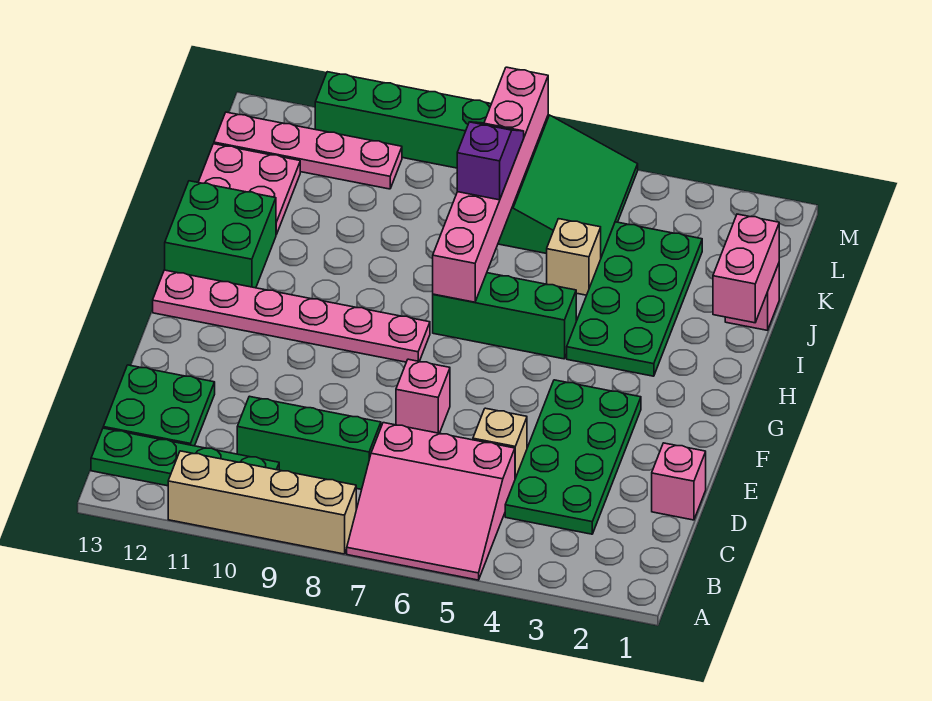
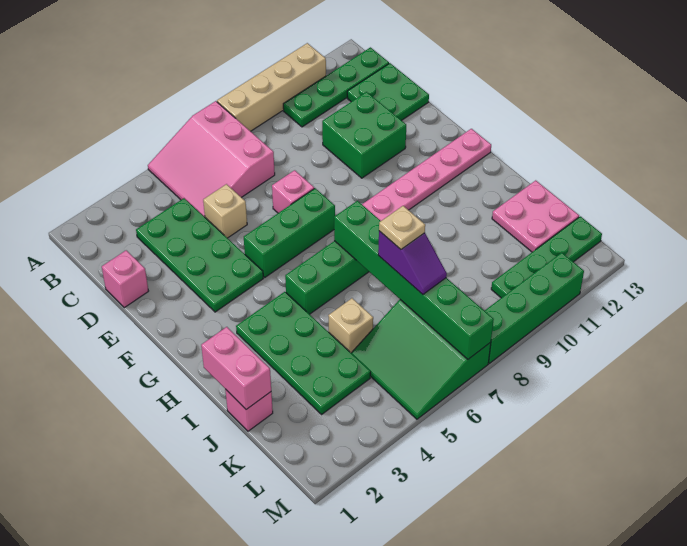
pink slope A5:C7 level 1 top C -> pink slope A5:C7 level 1 top 7
green brick C8:C10 level 1 -> green brick F5:F7 level 1
pink brick H7:M7 level 2 -> green brick H7:M7 level 2
green brick H12:I13 level 1 -> green brick D10:E11 level 1
none -> tan plate J7 level 4
pink plate L10:L13 level 1 -> green plate L10:L13 level 1

